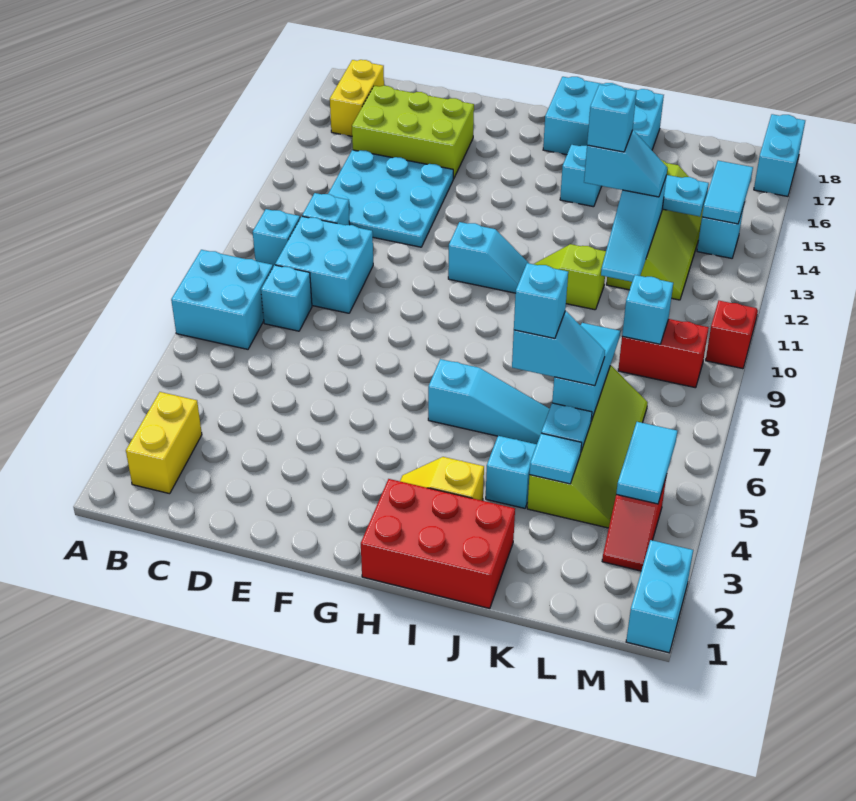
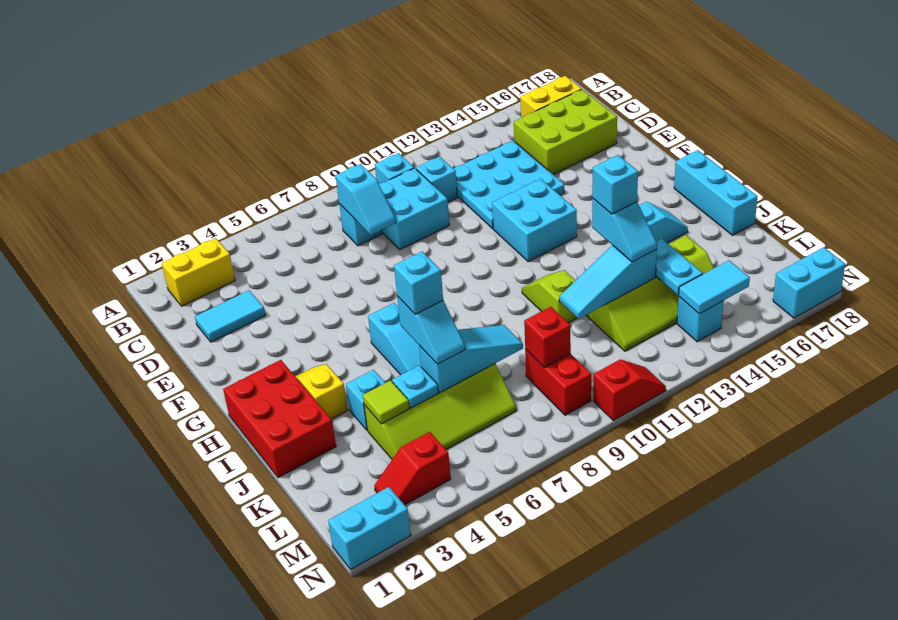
cyan brick A7:B8 level 1 -> cyan brick F12:G13 level 1
lime brick C15:E16 level 1 -> lime brick C15:D17 level 1
cyan slope G11:H11 level 1 top G -> cyan slope C8:D8 level 2 top C
cyan brick H17:J18 level 1 -> cyan brick H18:J18 level 1
cyan tile K4 level 2 -> lime tile K4 level 2
cyan brick L9 level 2 -> red brick L9 level 2
cyan tile M4:M5 level 2 -> cyan tile D2:D3 level 1

